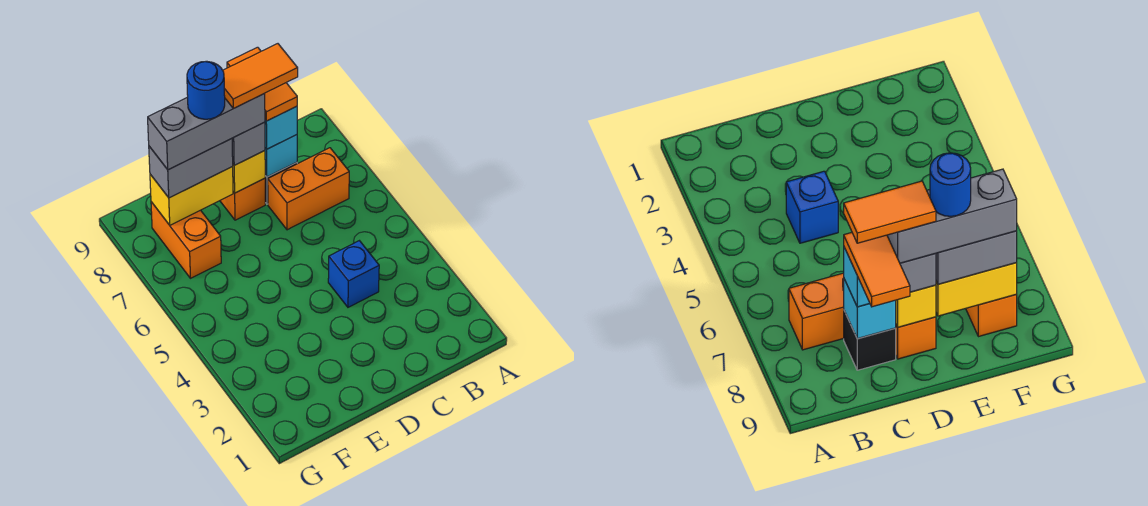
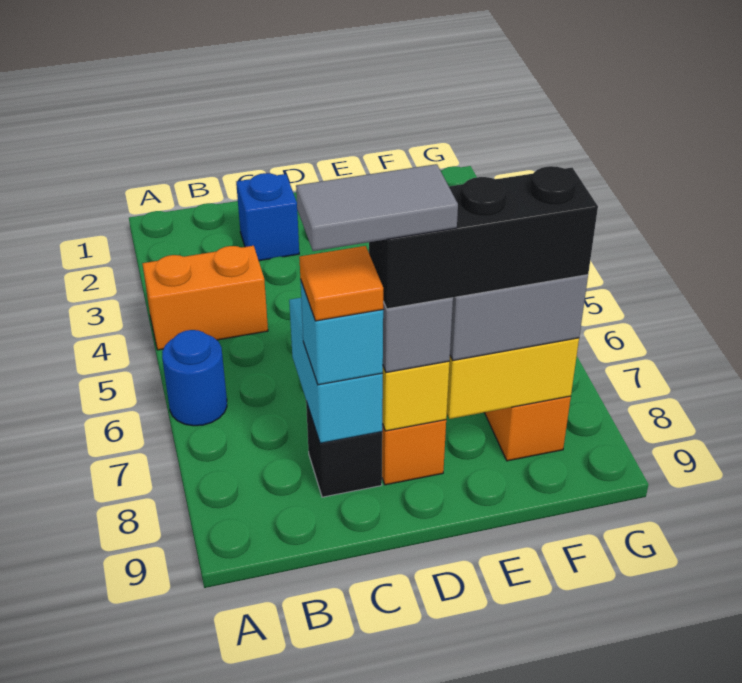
orange brick B7:C7 level 1 -> orange brick A4:B4 level 1
blue brick C4 level 1 -> blue brick C2 level 1
cyan brick C8 level 2 -> cyan brick C7:C8 level 2
orange tile C8:C9 level 4 -> orange tile C8 level 4
orange tile C8:D8 level 5 -> grey tile C8:D8 level 5
grey brick D8:F8 level 4 -> black brick D8:F8 level 4
blue round brick E8 level 5 -> blue round brick A6 level 1

